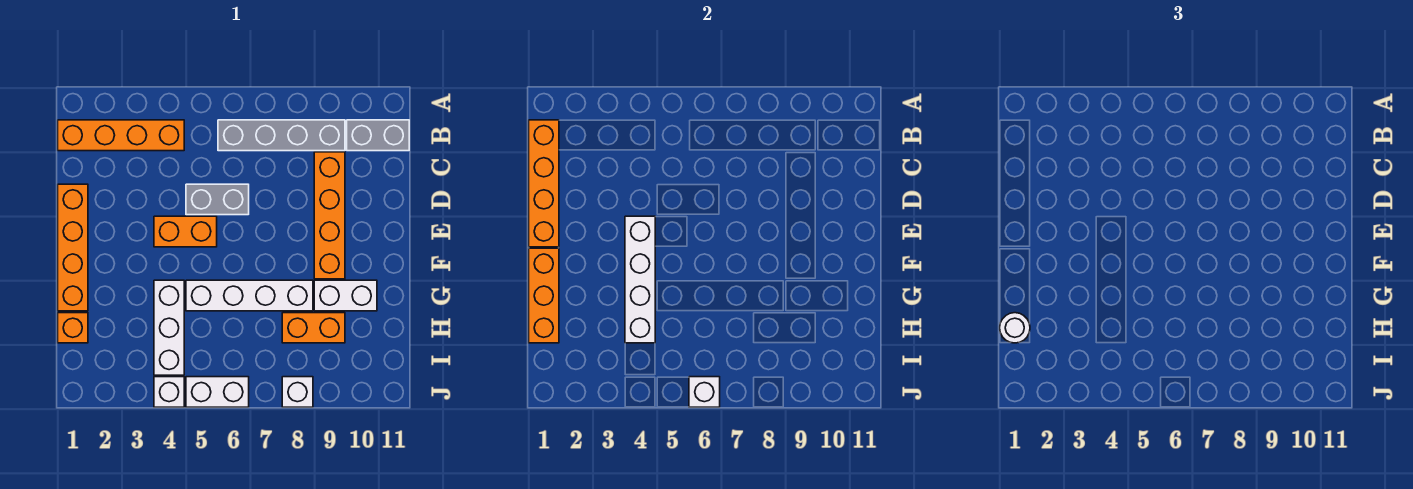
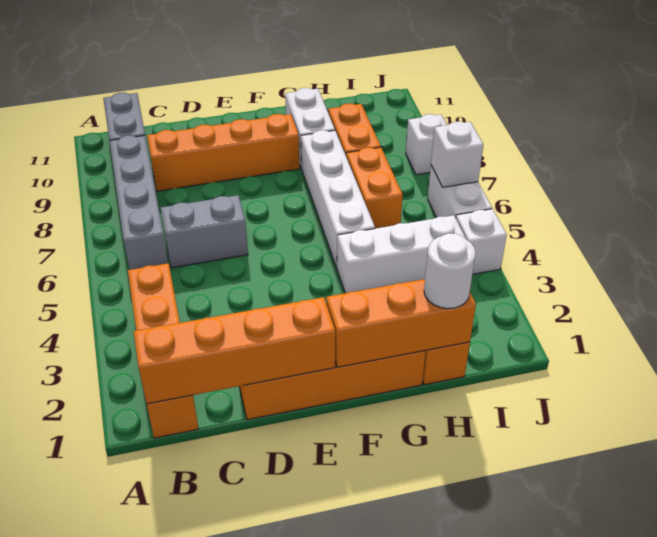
grey brick D5:D6 level 1 -> grey brick C6:D6 level 1
orange brick E4:E5 level 1 -> orange brick H6:H7 level 1
white brick E4:H4 level 2 -> none

